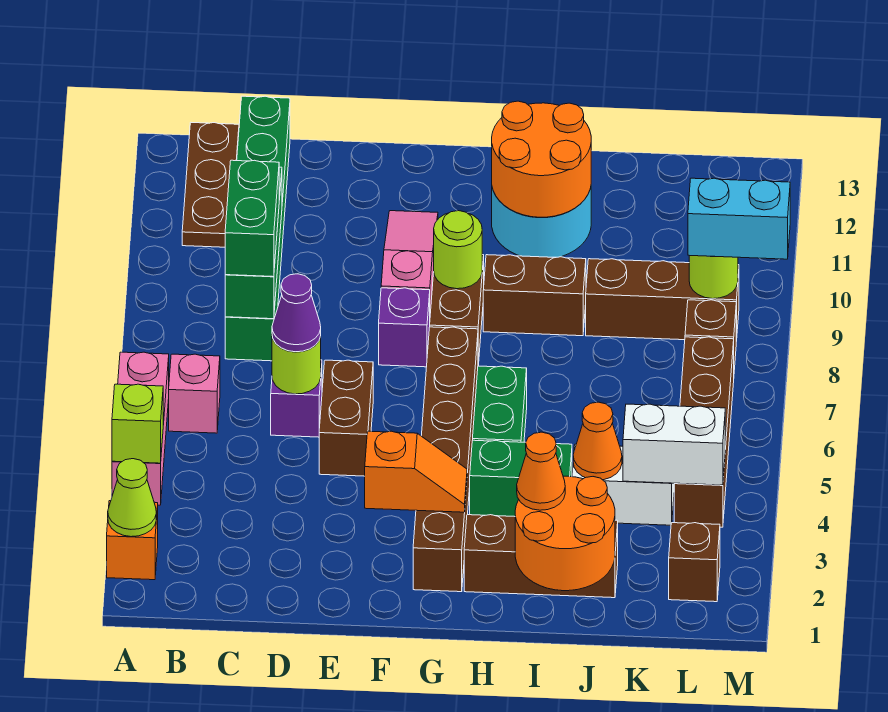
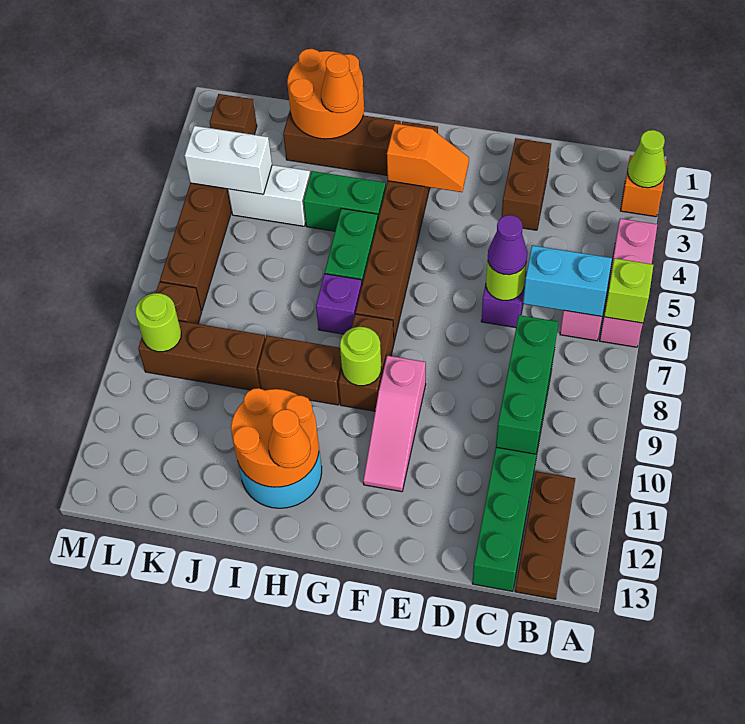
lime brick A4 level 2 -> lime brick A6 level 2
green brick C8:C9 level 3 -> none
brown brick E5:E6 level 1 -> brown brick D2:D3 level 1
orange slope F3:G3 level 2 top F -> orange slope F3:G3 level 2 top G
purple brick F8 level 1 -> purple brick H7 level 1
orange cone J4 level 2 -> orange cone H12 level 3
cyan brick L9:M9 level 3 -> cyan brick B6:C6 level 2

